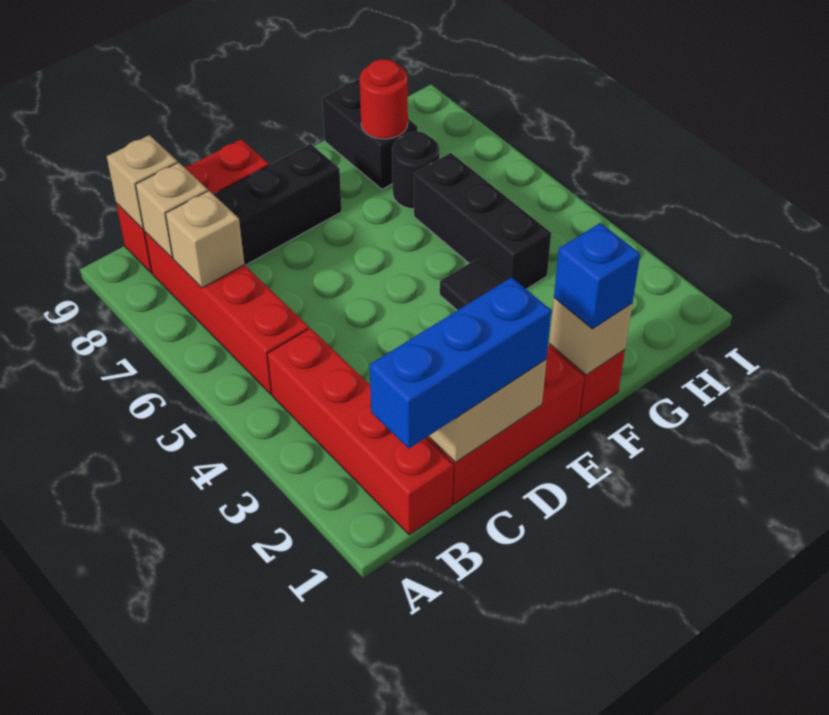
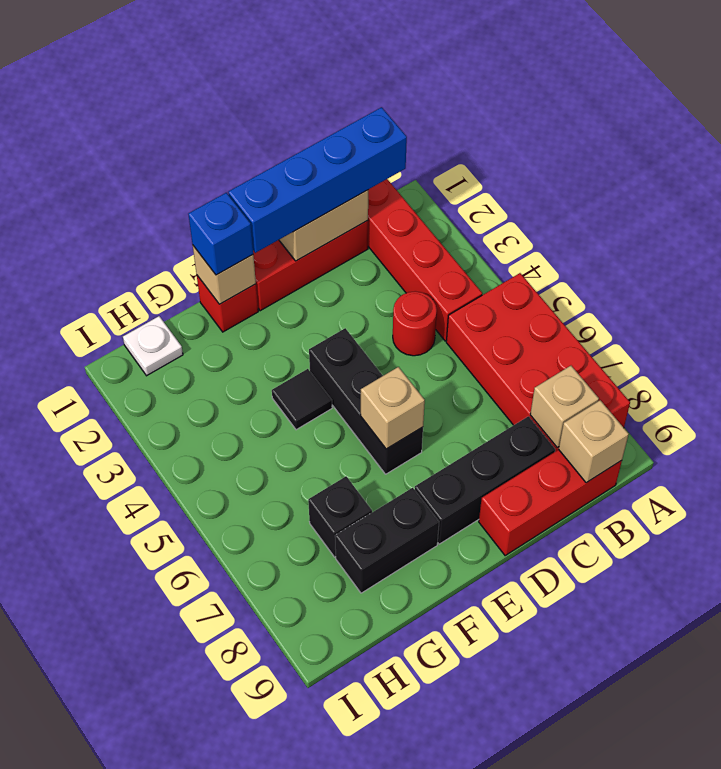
blue brick B1:D1 level 3 -> blue brick B1:E1 level 3
red brick B5:B8 level 1 -> red brick A5:B8 level 1
tan brick B7 level 2 -> tan brick E6 level 2
black brick G4:G6 level 1 -> black brick E4:E6 level 1
black round brick G7 level 1 -> black brick G7 level 1
black brick G8:G9 level 1 -> black brick F8:G8 level 1
red round brick G8 level 2 -> red round brick C4 level 1
none -> white plate H1 level 1

